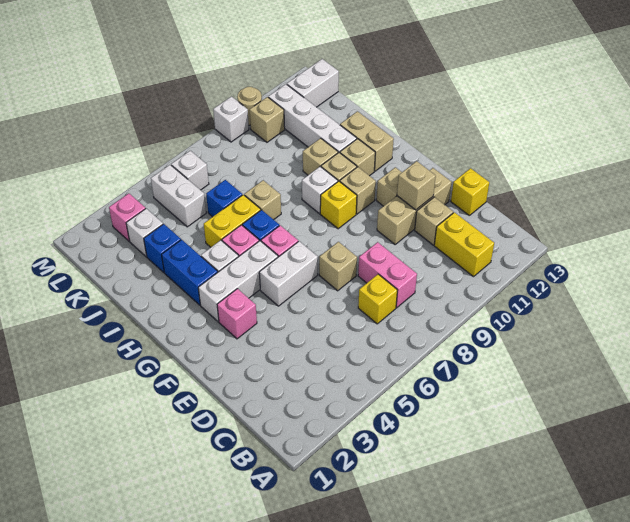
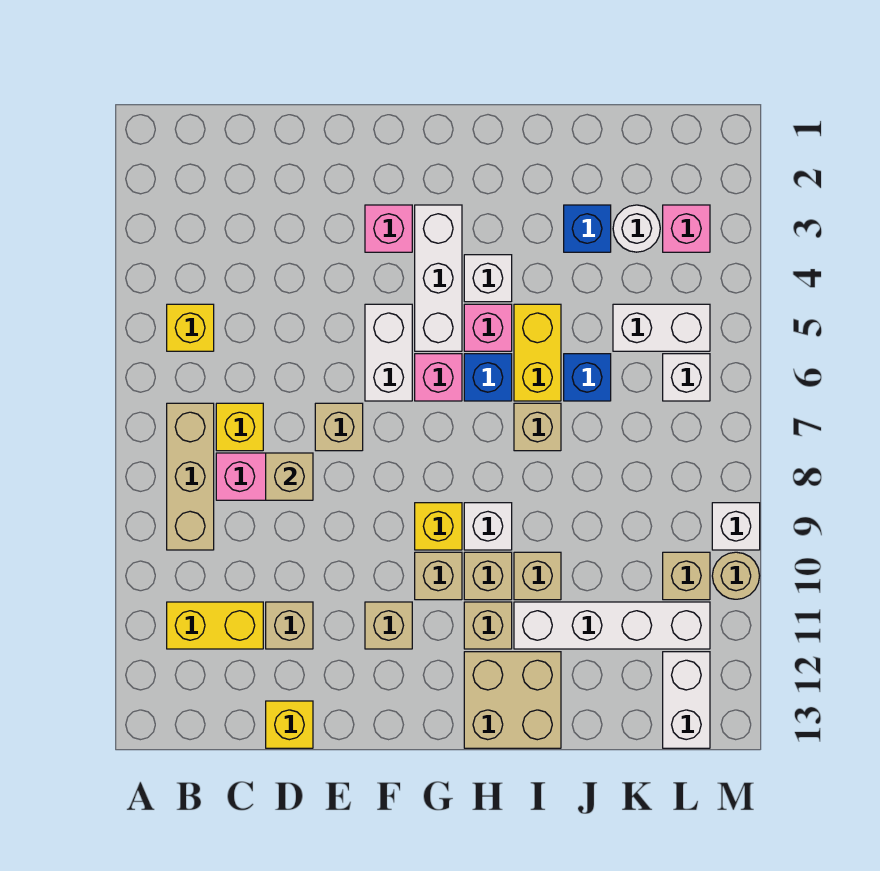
none -> yellow brick B5 level 1
tan brick E10:E12 level 1 -> tan brick B7:B9 level 1
tan brick E11 level 2 -> tan brick D8 level 2
blue brick H3:I3 level 1 -> none
tan brick H12:I12 level 1 -> tan brick H12:I13 level 1
white brick K3 level 1 -> white round brick K3 level 1

